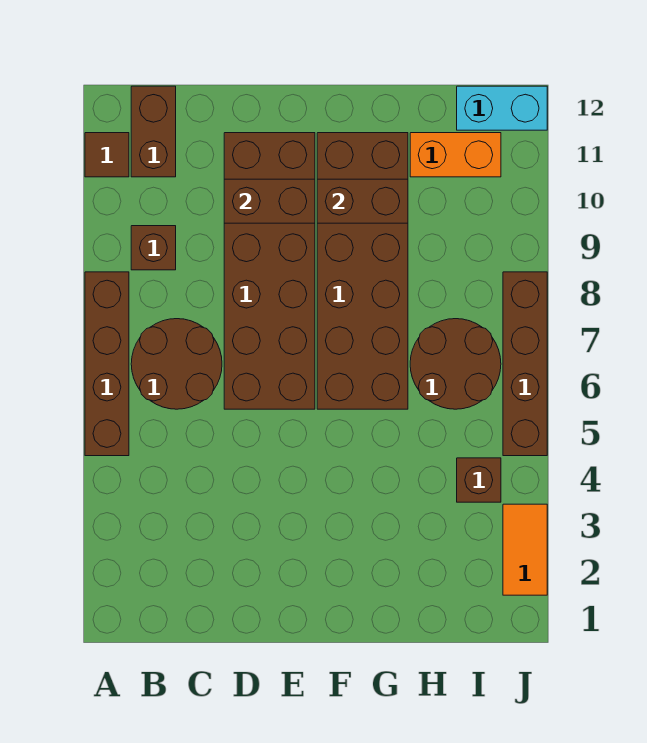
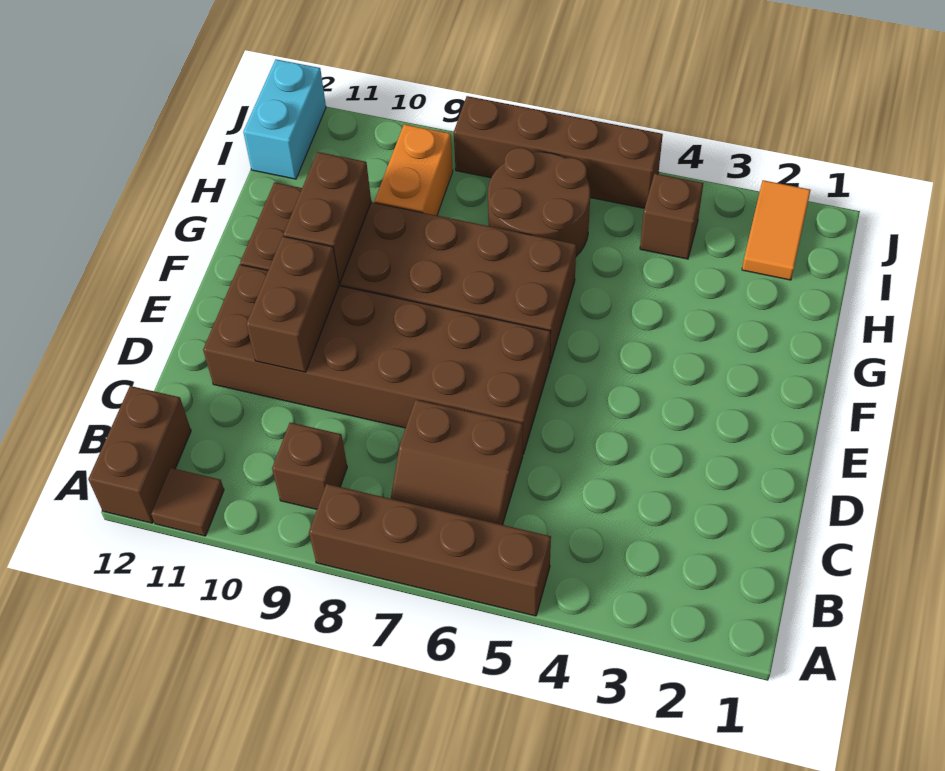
brown round brick B6:C7 level 1 -> brown slope B6:C7 level 1 top C
brown brick B11:B12 level 1 -> brown brick A12:B12 level 1
orange brick H11:I11 level 1 -> orange brick H9:I9 level 1
orange tile J2:J3 level 1 -> orange tile I2:J2 level 1

